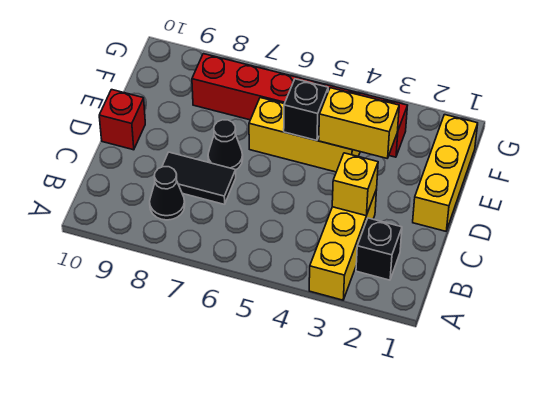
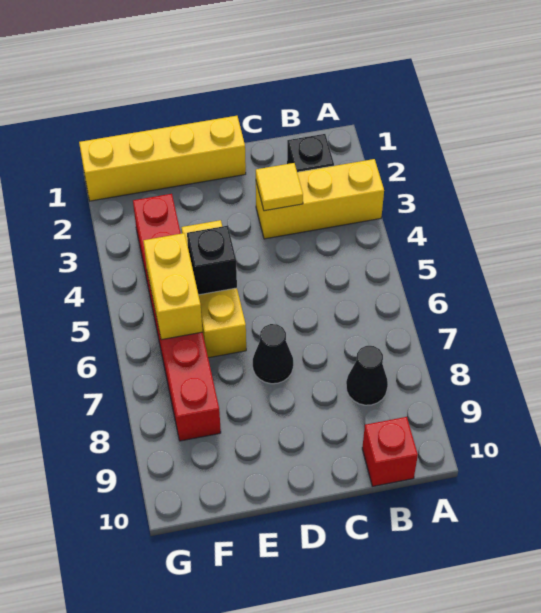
yellow brick C3 level 2 -> yellow tile C3 level 2
black tile C7:C8 level 1 -> none
yellow brick D1:F1 level 1 -> yellow brick D1:G1 level 1
red brick D10 level 1 -> red brick B10 level 1
yellow brick E3:E4 level 2 -> yellow brick F5:F6 level 2

